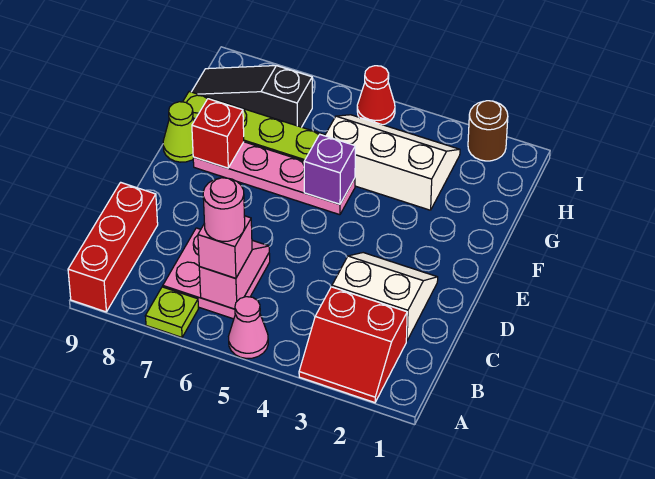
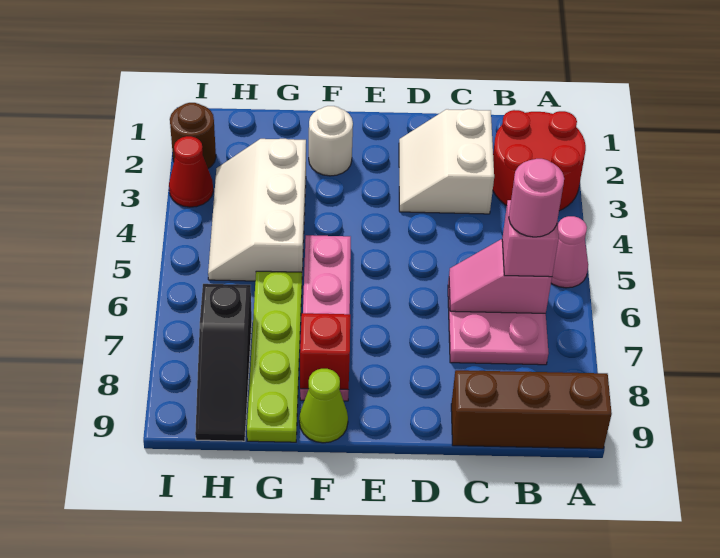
red slope A2:B3 level 1 top B -> red round brick A2:B3 level 1
lime plate A7 level 1 -> none
red brick A9:C9 level 1 -> brown brick A9:C9 level 1
none -> white round brick F2 level 1
purple brick F5 level 2 -> none
red cone I5 level 1 -> red cone I3 level 1

